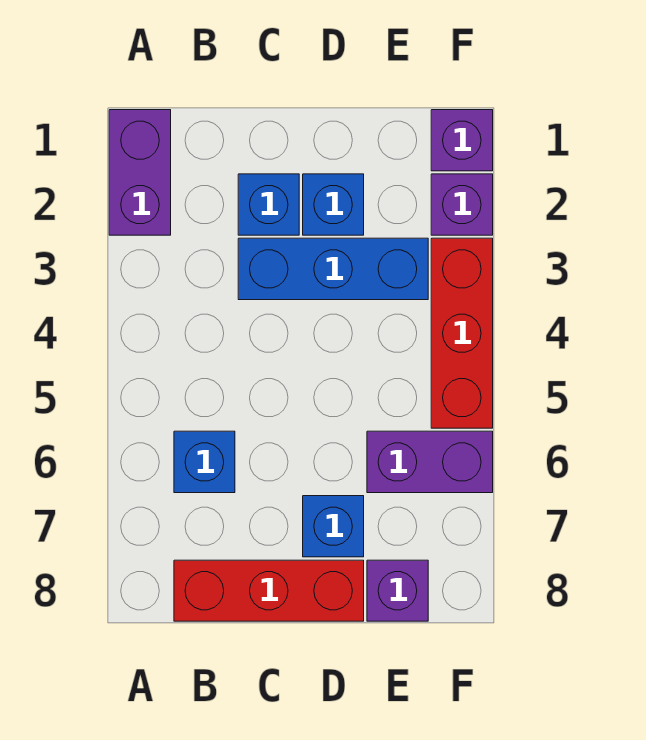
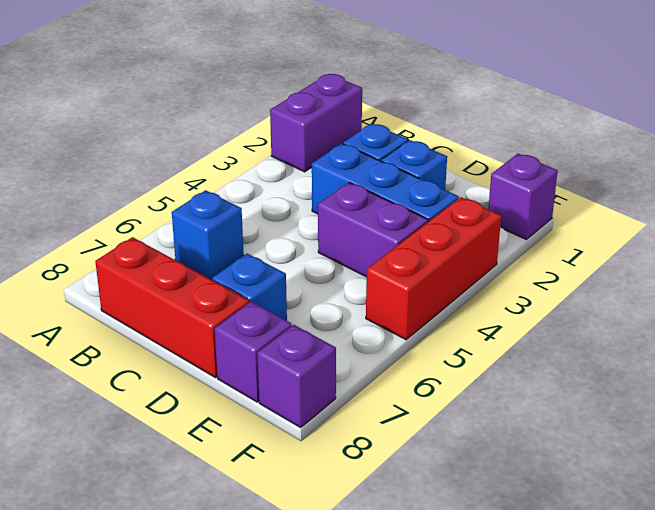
purple brick E6:F6 level 1 -> purple brick D4:E4 level 1
purple brick F2 level 1 -> purple brick F8 level 1

